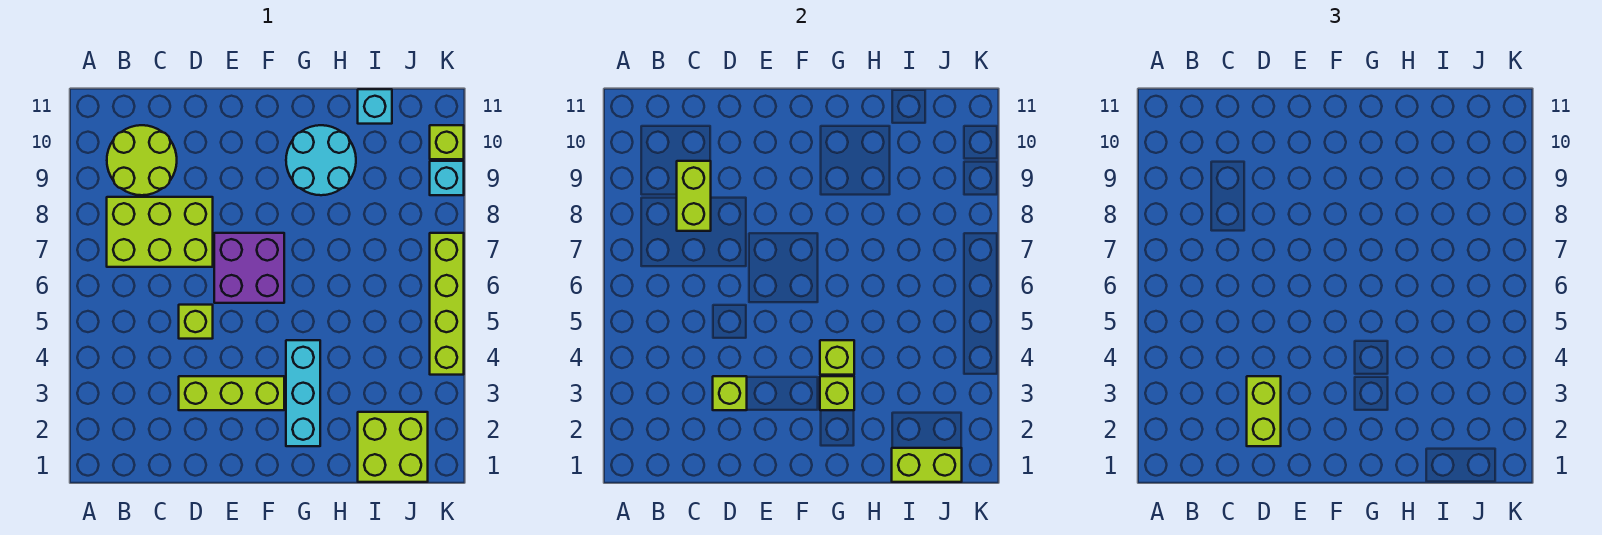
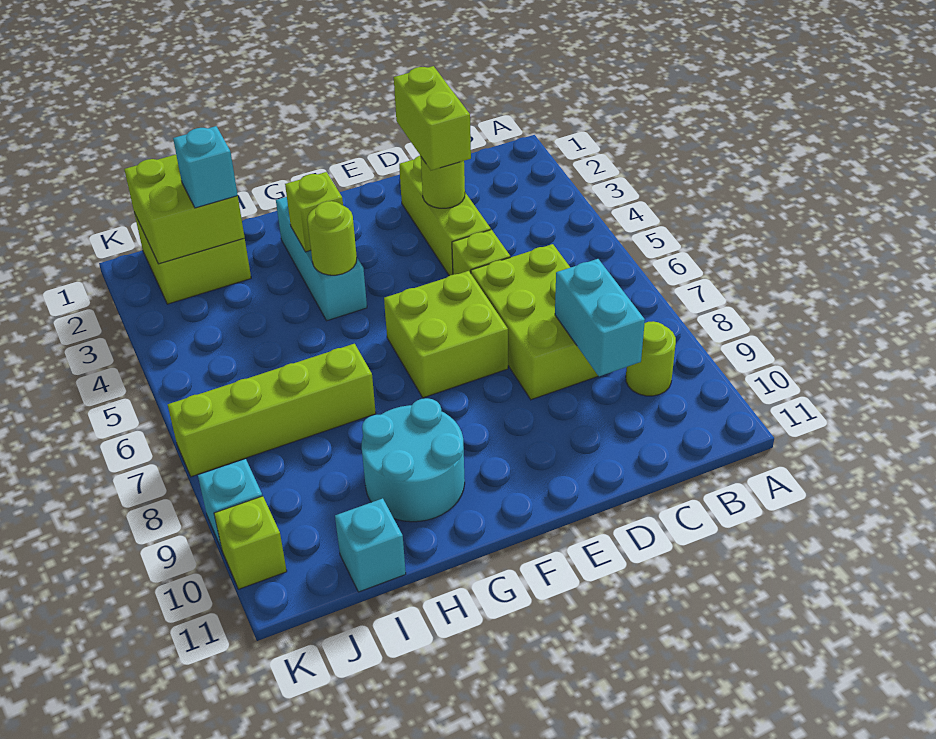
lime brick B7:D8 level 1 -> lime brick C6:D8 level 1
lime round brick B9:C10 level 1 -> lime round brick B9 level 1
lime brick C8:C9 level 2 -> cyan brick C8:C9 level 2
lime brick D3:F3 level 1 -> lime brick D2:D4 level 1
lime brick D3 level 2 -> lime round brick D3 level 2
purple brick E6:F7 level 1 -> lime brick E6:F7 level 1
lime brick G4 level 2 -> lime round brick G4 level 2
lime brick I1:J1 level 2 -> lime brick I1:J2 level 2
none -> cyan brick I2 level 3
lime brick K4:K7 level 1 -> lime brick H7:K7 level 1

